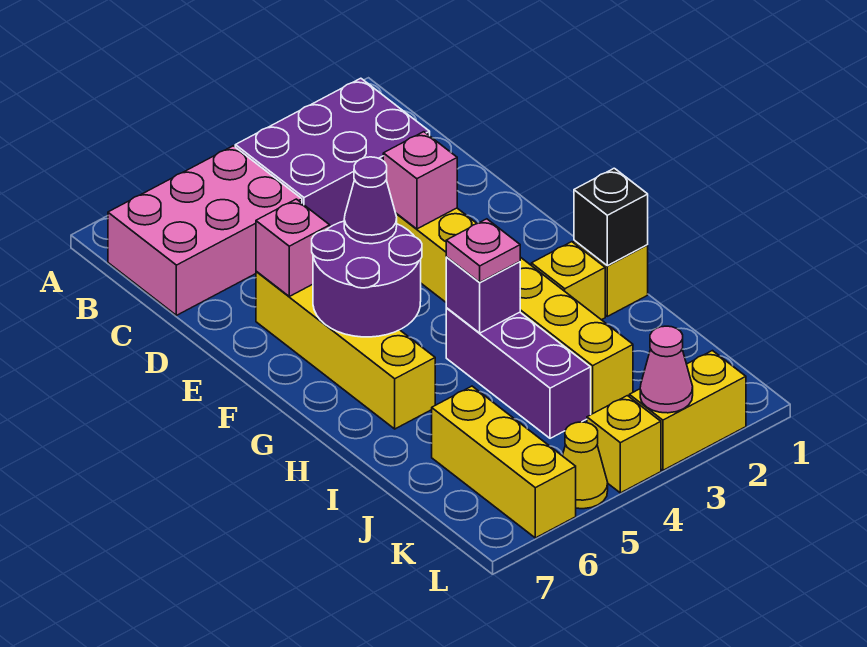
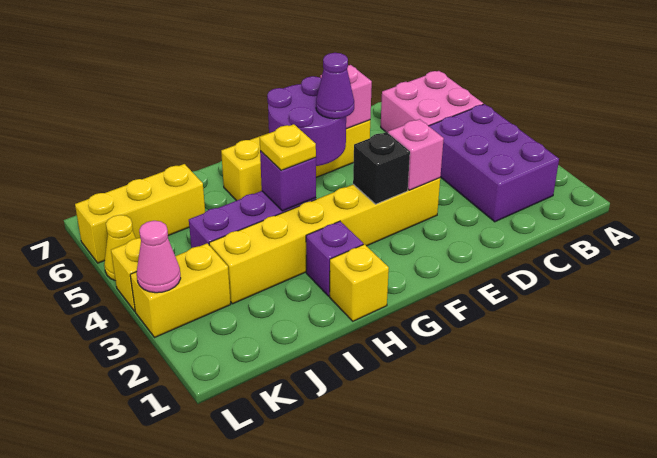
pink brick B5:C7 level 1 -> pink brick B5:C6 level 1
black brick H1 level 2 -> black brick F3 level 2
yellow brick H2 level 1 -> purple brick H2 level 1
pink plate H4 level 3 -> yellow plate H4 level 3
yellow brick L2:L3 level 1 -> yellow brick K3:L3 level 1

